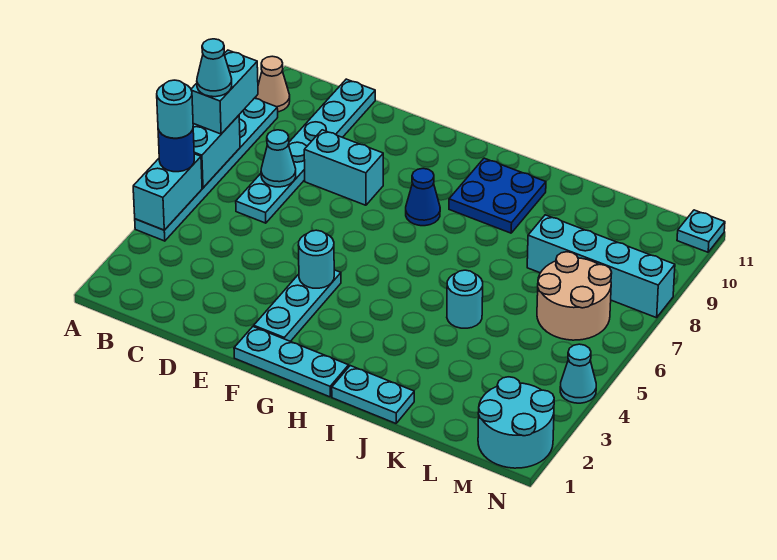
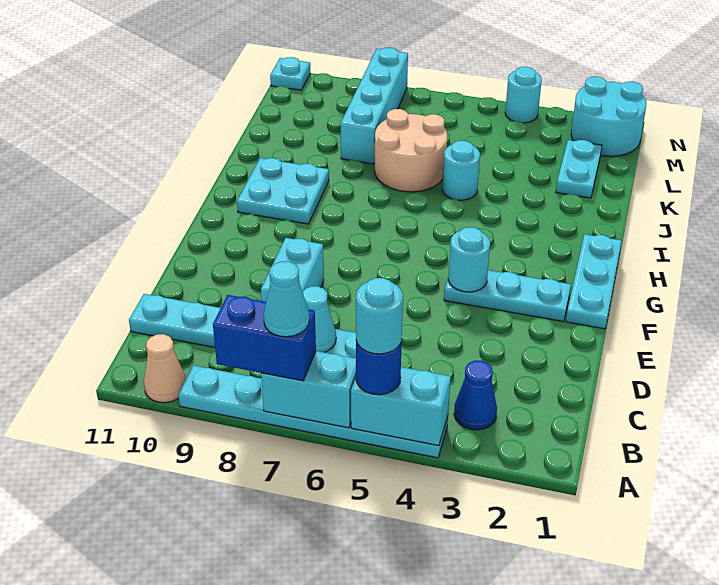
cyan brick A7:A8 level 3 -> blue brick A7:A8 level 3
blue cone G8 level 1 -> blue cone B3 level 1
blue plate H9:I10 level 1 -> cyan plate H9:I10 level 1
cyan plate I1:J1 level 1 -> cyan plate K2:L2 level 1
tan round brick L6:M7 level 1 -> tan round brick J6:K7 level 1
cyan cone N4 level 1 -> cyan round brick N4 level 1

